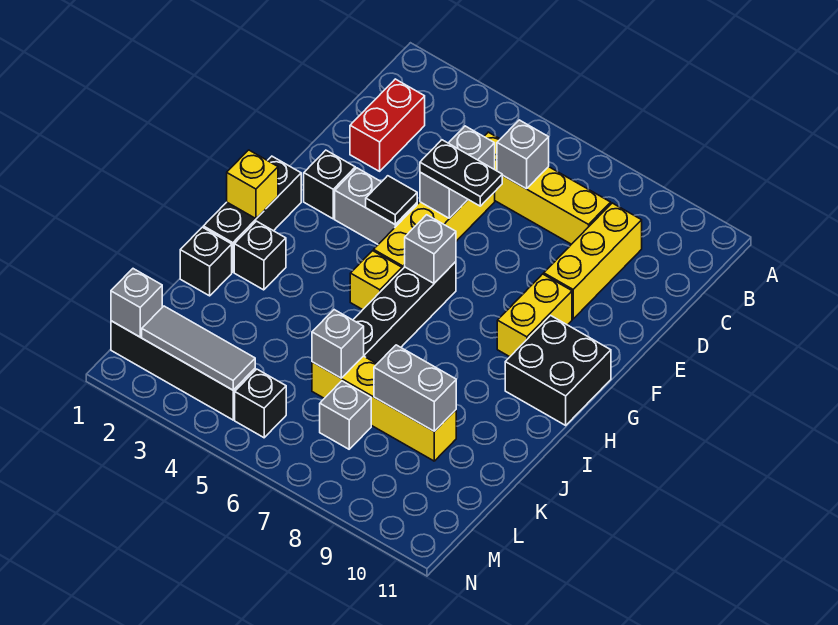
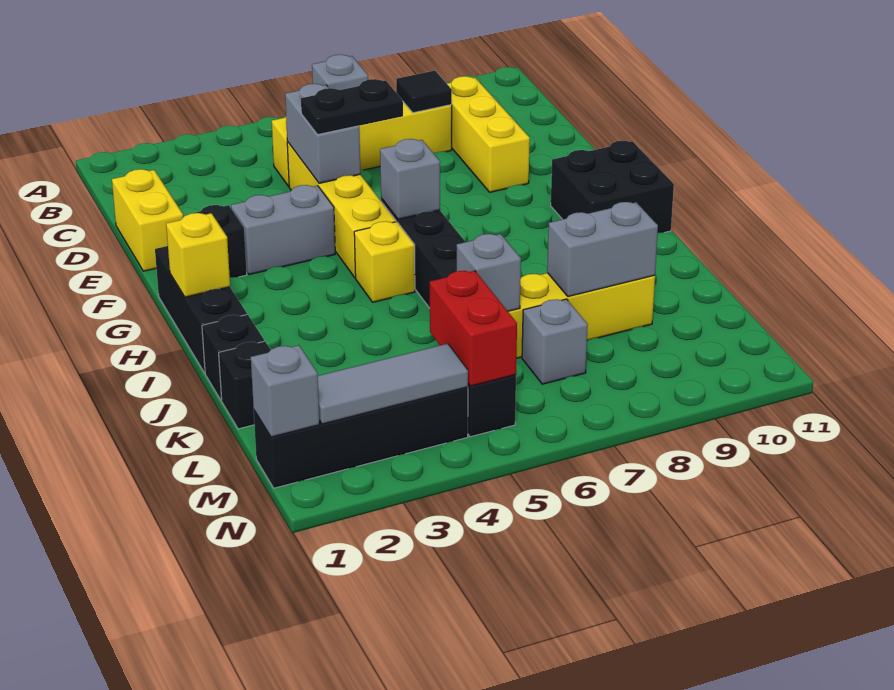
red brick C2:D2 level 1 -> red brick L5:M5 level 2
black tile F4 level 2 -> black tile C8 level 2
yellow brick F9:G9 level 1 -> yellow brick D1:E1 level 1
black brick I2 level 1 -> black brick K1 level 1

